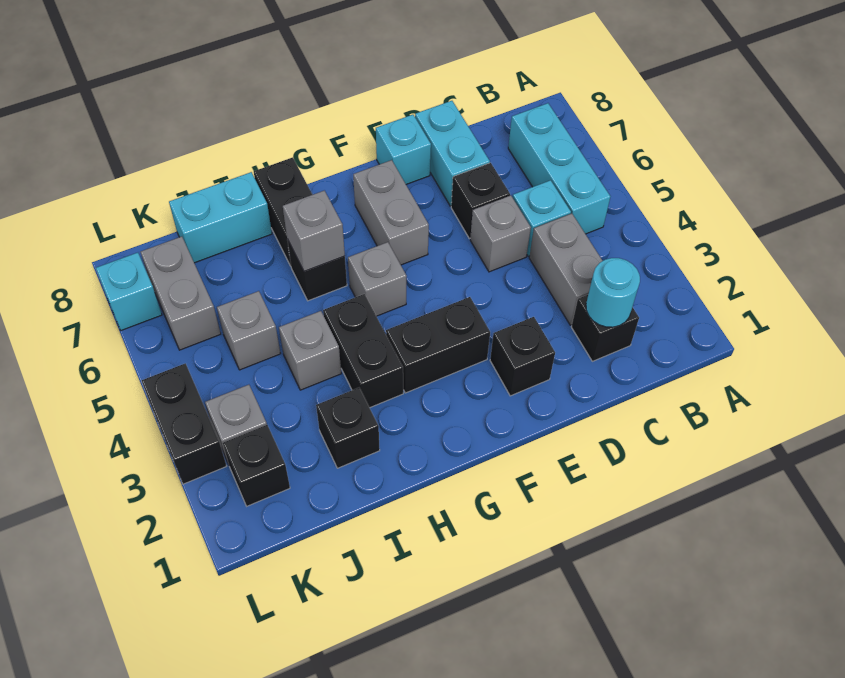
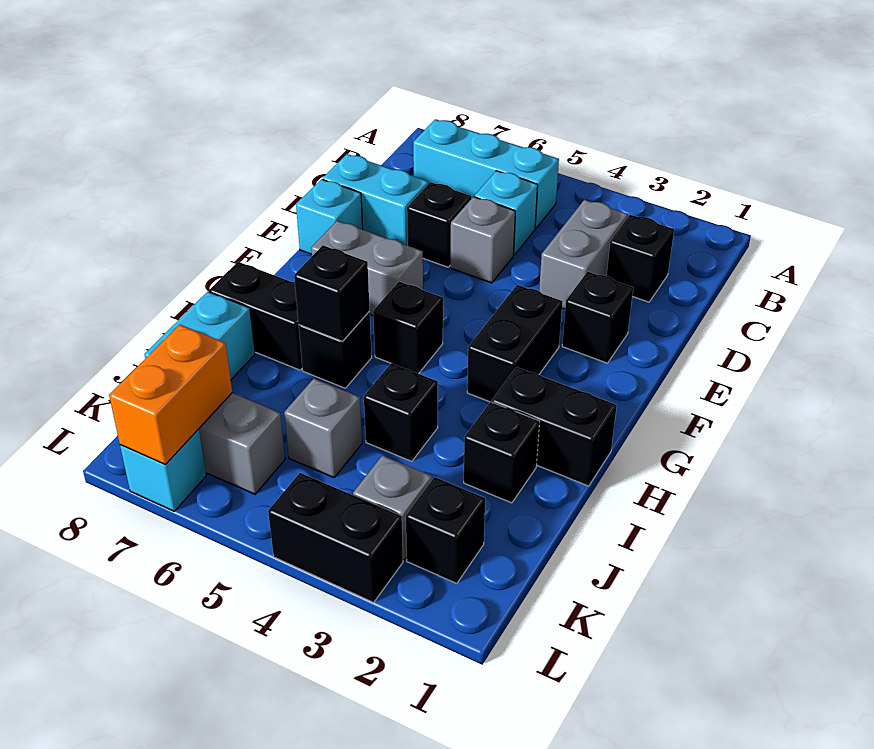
cyan round brick C2 level 2 -> none
grey brick C3:C4 level 1 -> grey brick C3:D3 level 1
grey brick G5 level 1 -> black brick G5 level 1
black brick H3:H4 level 1 -> black brick H1:H2 level 1
grey brick H6 level 2 -> black brick H6 level 2
grey brick I4 level 1 -> black brick I4 level 1
none -> orange brick K7:L7 level 2

